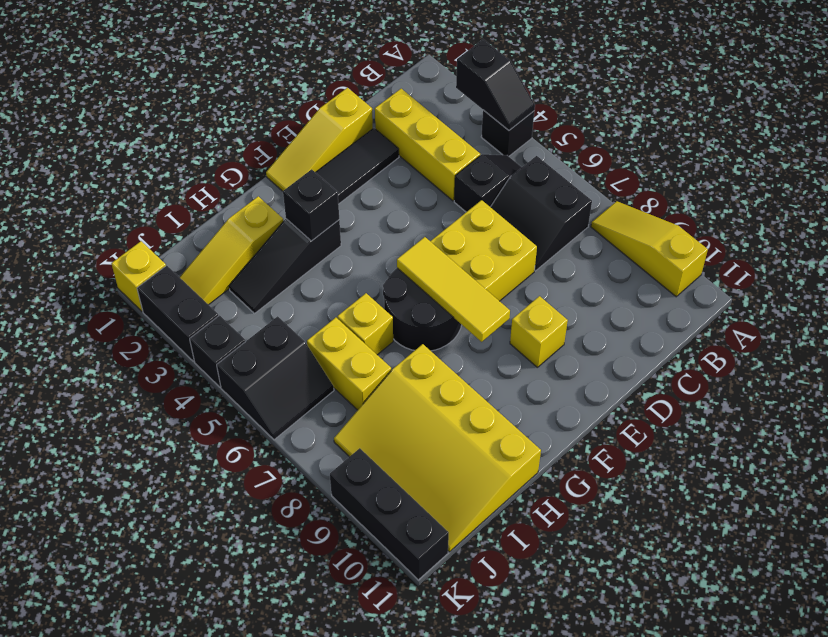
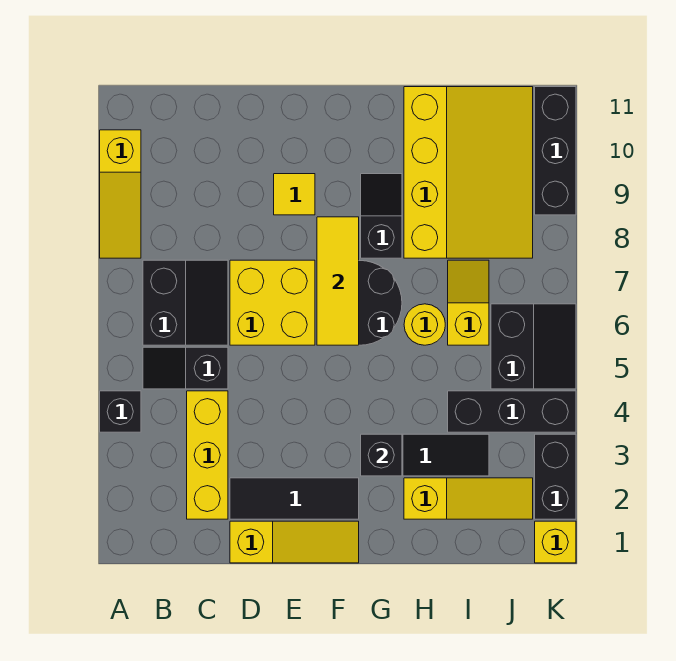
black slope A3:A4 level 2 top 3 -> black slope G8:G9 level 1 top 8
yellow brick E9 level 1 -> yellow tile E9 level 1
yellow brick H6 level 1 -> yellow round brick H6 level 1
yellow brick I6:I7 level 1 -> yellow slope I6:I7 level 1 top 6
black slope J5:K6 level 1 top 5 -> black slope J5:K6 level 1 top J
black brick K4 level 1 -> black brick I4:K4 level 1

